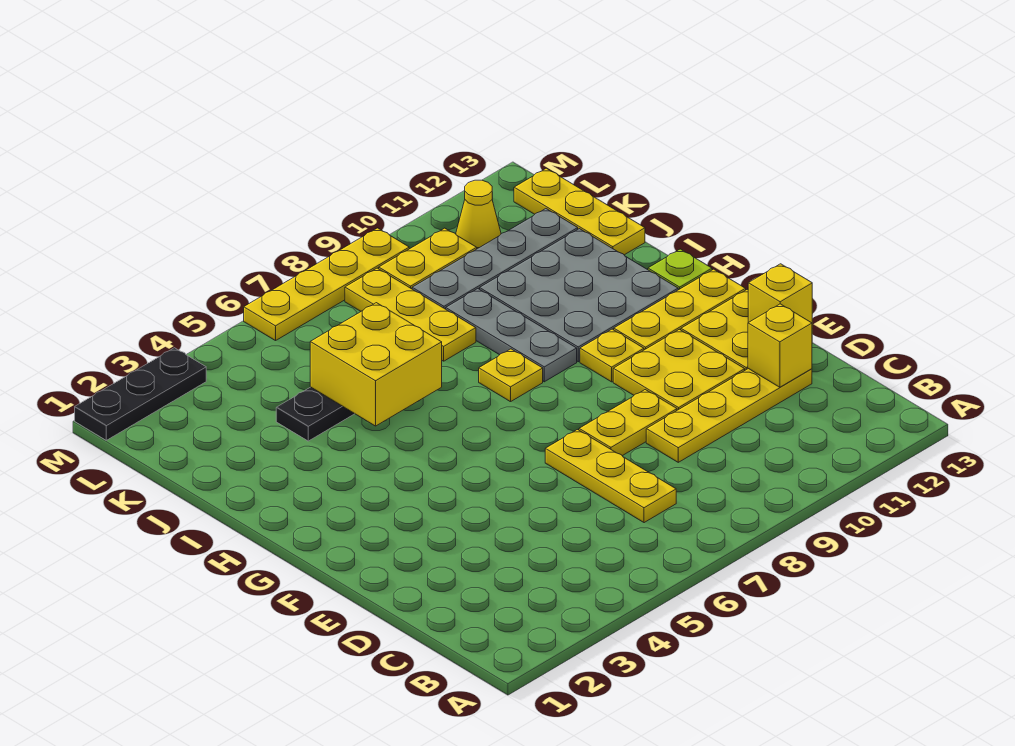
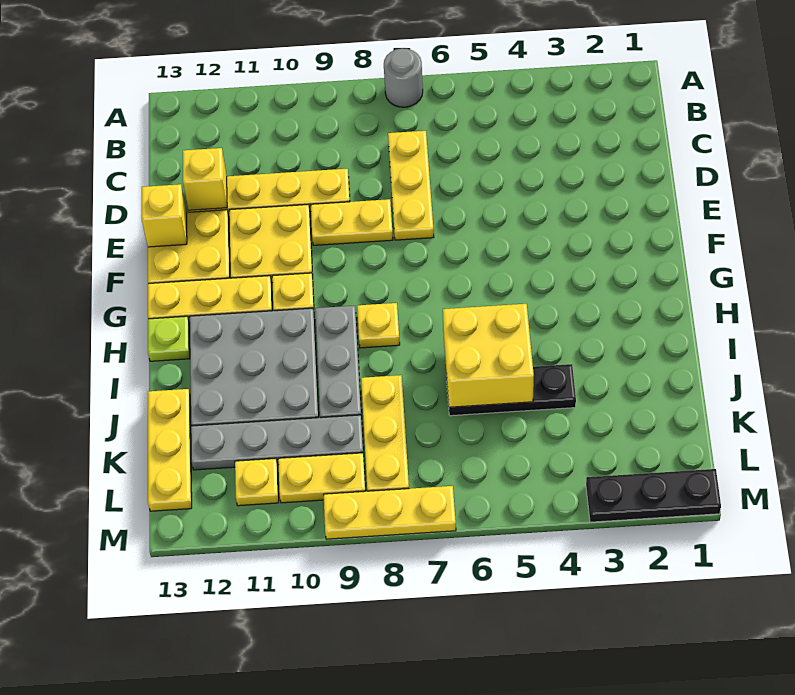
none -> grey round brick A7 level 1
yellow cone L11 level 1 -> yellow plate L11 level 1
yellow plate M6:M9 level 1 -> yellow plate M7:M9 level 1

